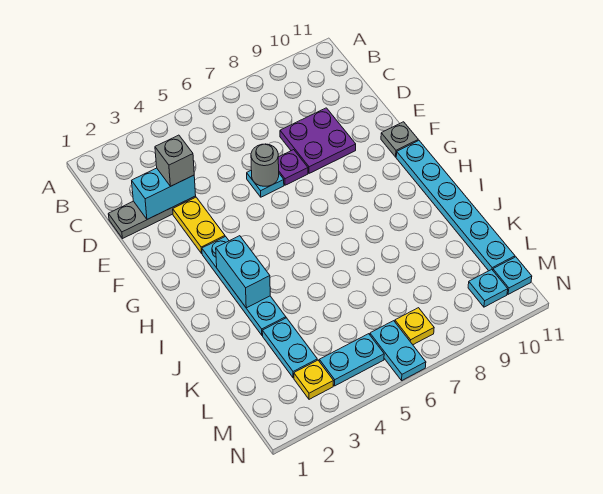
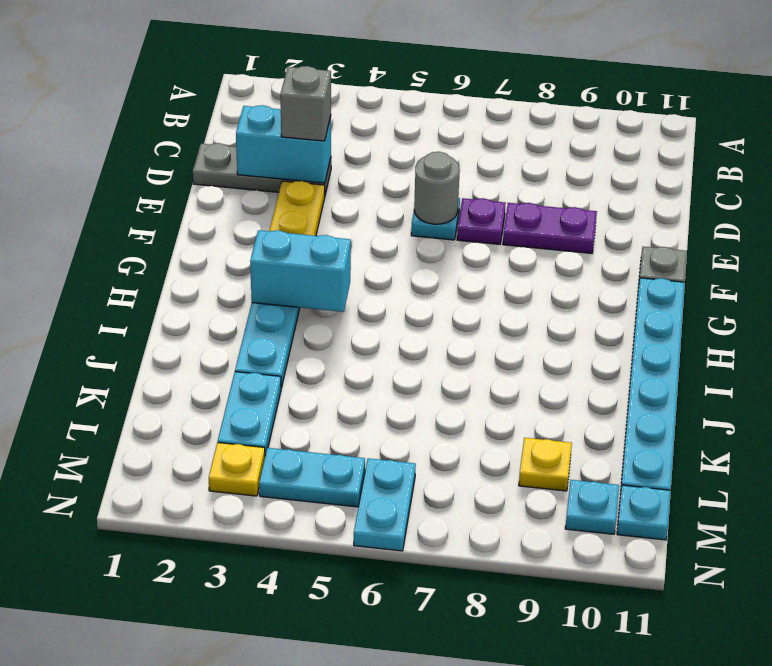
purple plate D8:E9 level 1 -> purple plate E8:E9 level 1
cyan brick H3:I3 level 2 -> cyan brick H3:H4 level 2
yellow plate M7 level 1 -> yellow plate L9 level 1

